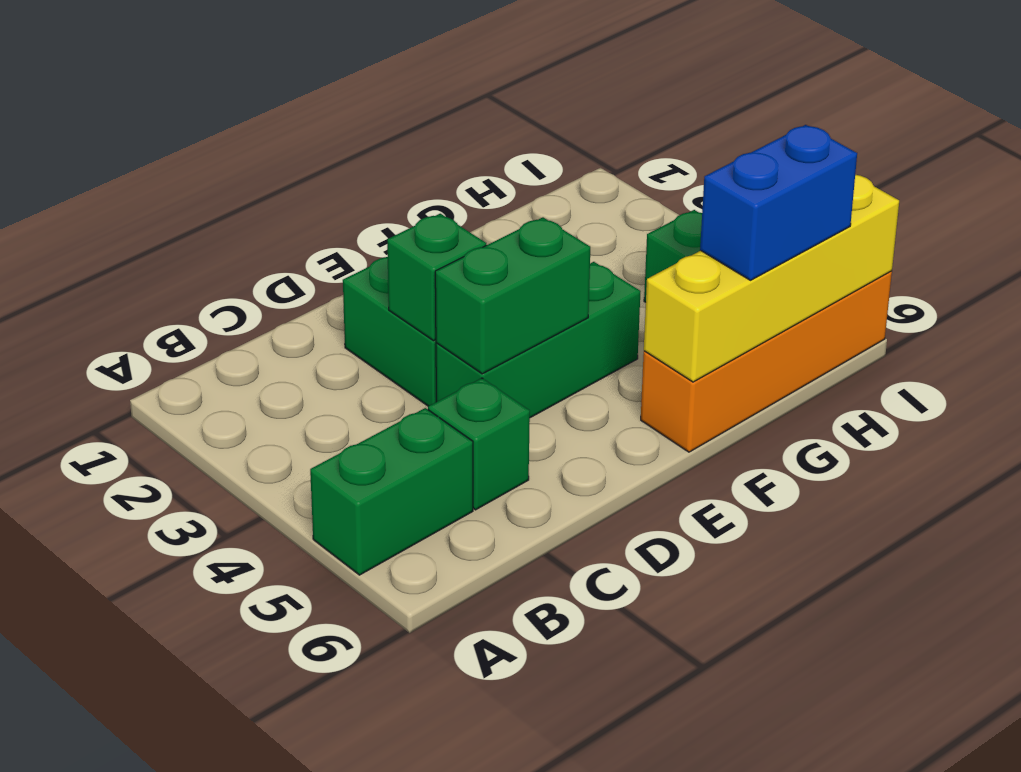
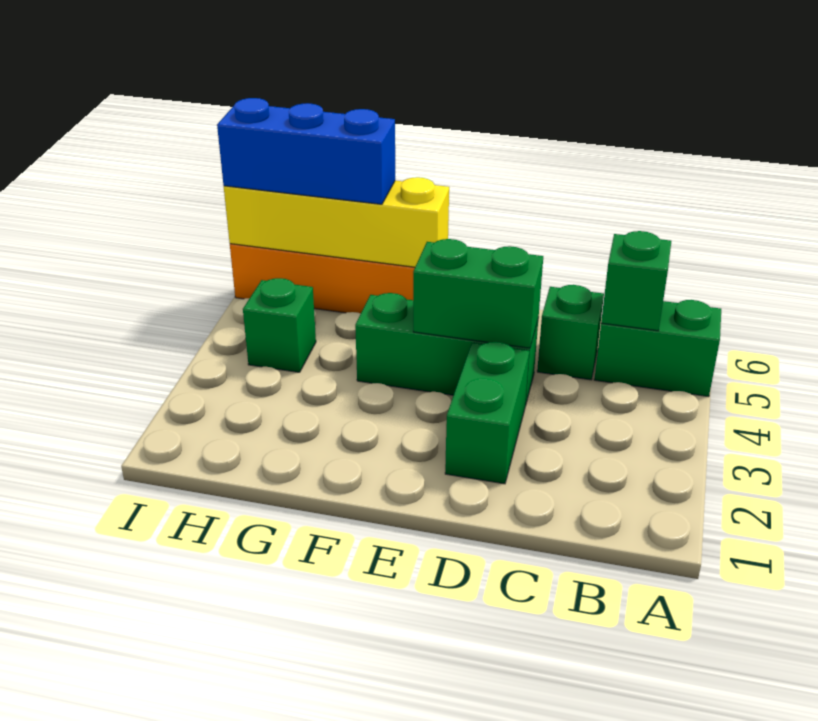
green brick D3 level 2 -> green brick B5 level 2
blue brick G6:H6 level 3 -> blue brick G6:I6 level 3

